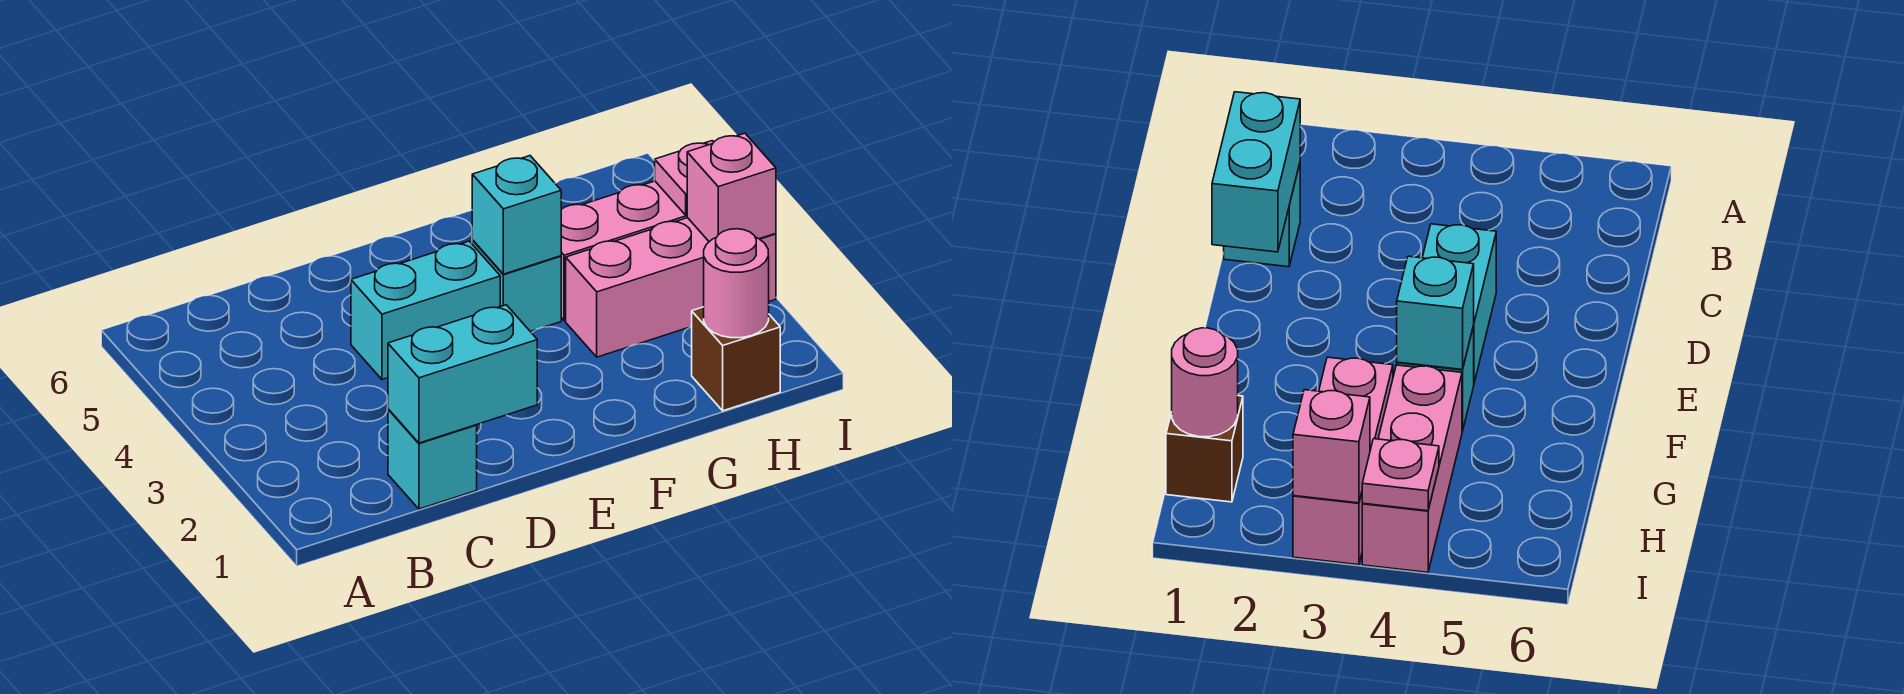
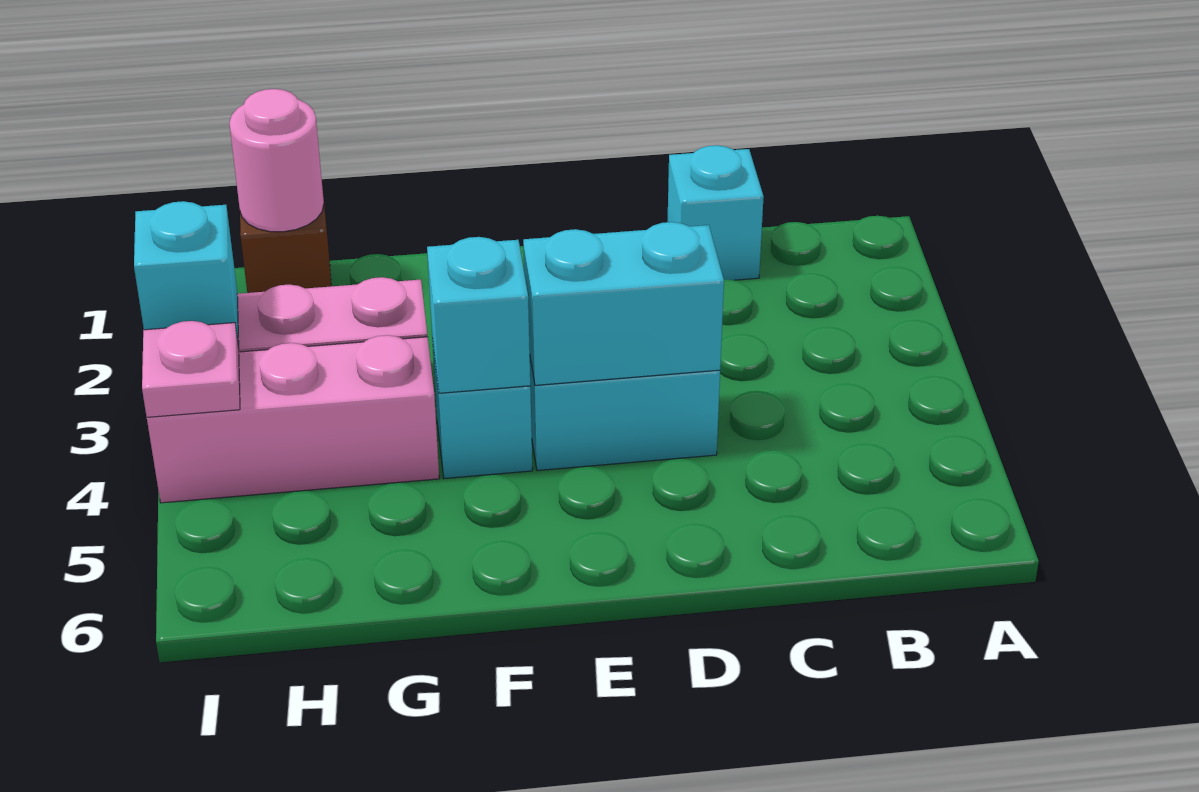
cyan brick C1:D1 level 2 -> cyan brick D4:E4 level 2
pink brick I3 level 2 -> cyan brick I3 level 2

